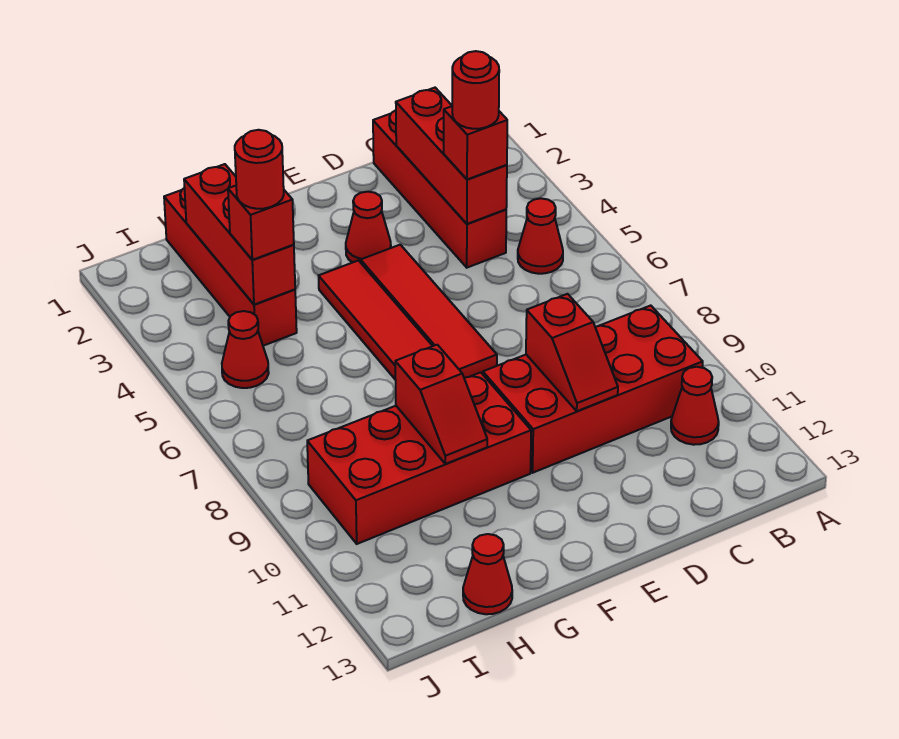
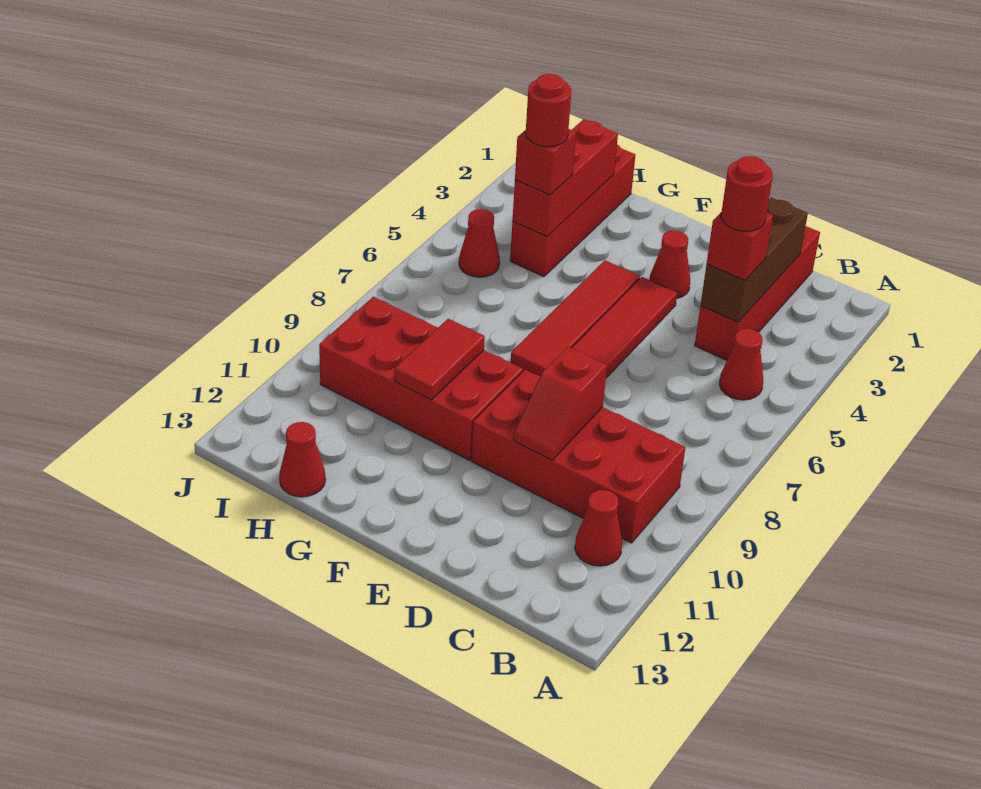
red brick C2:C4 level 2 -> brown brick C2:C4 level 2
red slope G9:G10 level 2 top 9 -> red tile G9:G10 level 2

